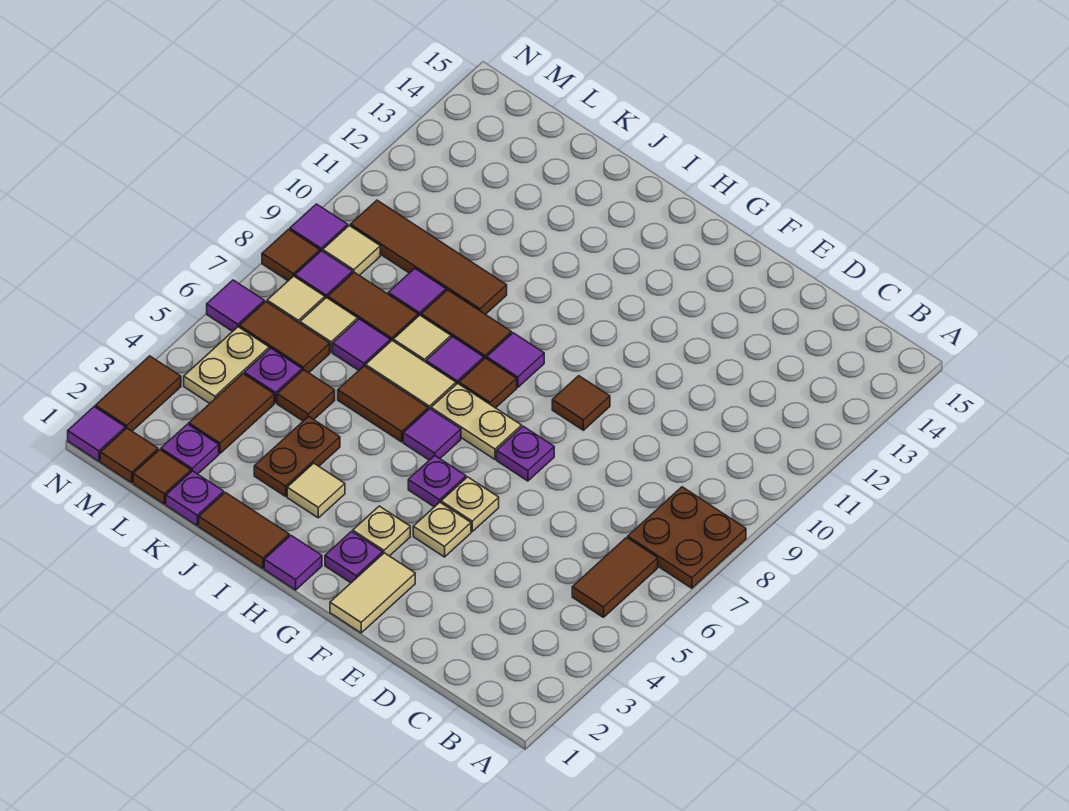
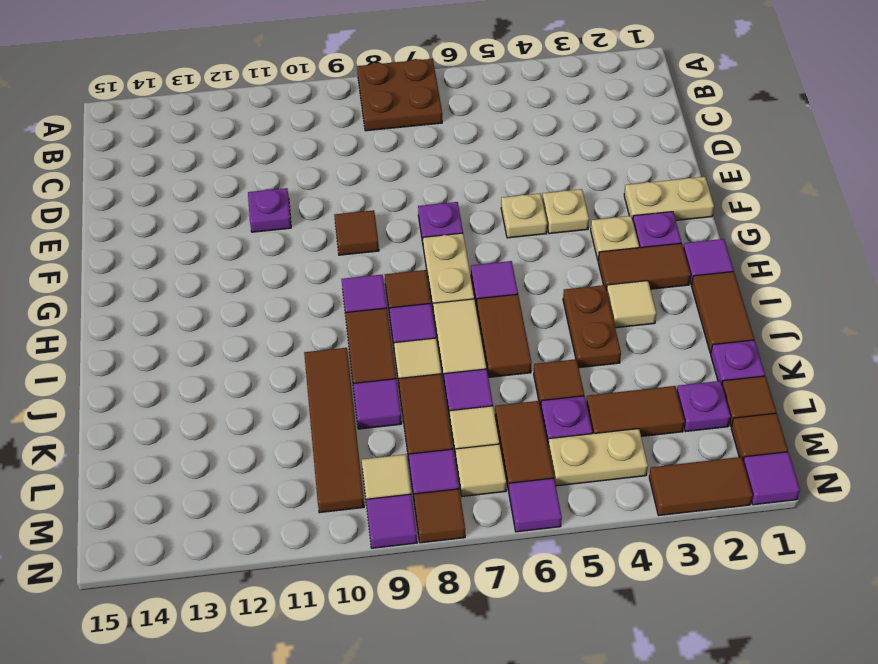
brown tile B5:B6 level 1 -> brown tile H2:H3 level 1
tan tile F1:F2 level 1 -> tan plate F1:F2 level 1
purple plate G5 level 1 -> purple plate E11 level 1
brown plate J3:J4 level 1 -> brown plate I4:J4 level 1

